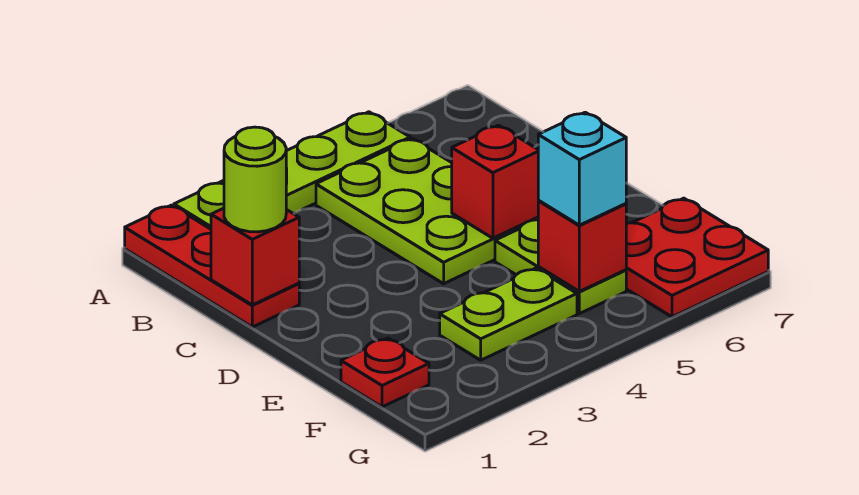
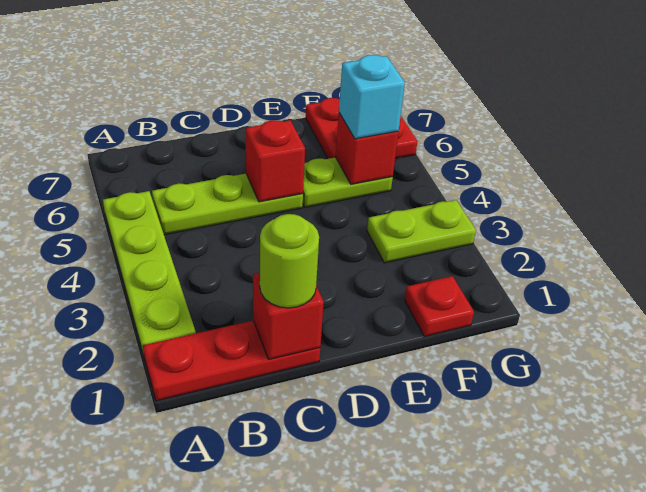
lime plate B4:D5 level 1 -> lime plate B5:D5 level 1
lime plate F3:F4 level 1 -> lime plate F3:G3 level 1

